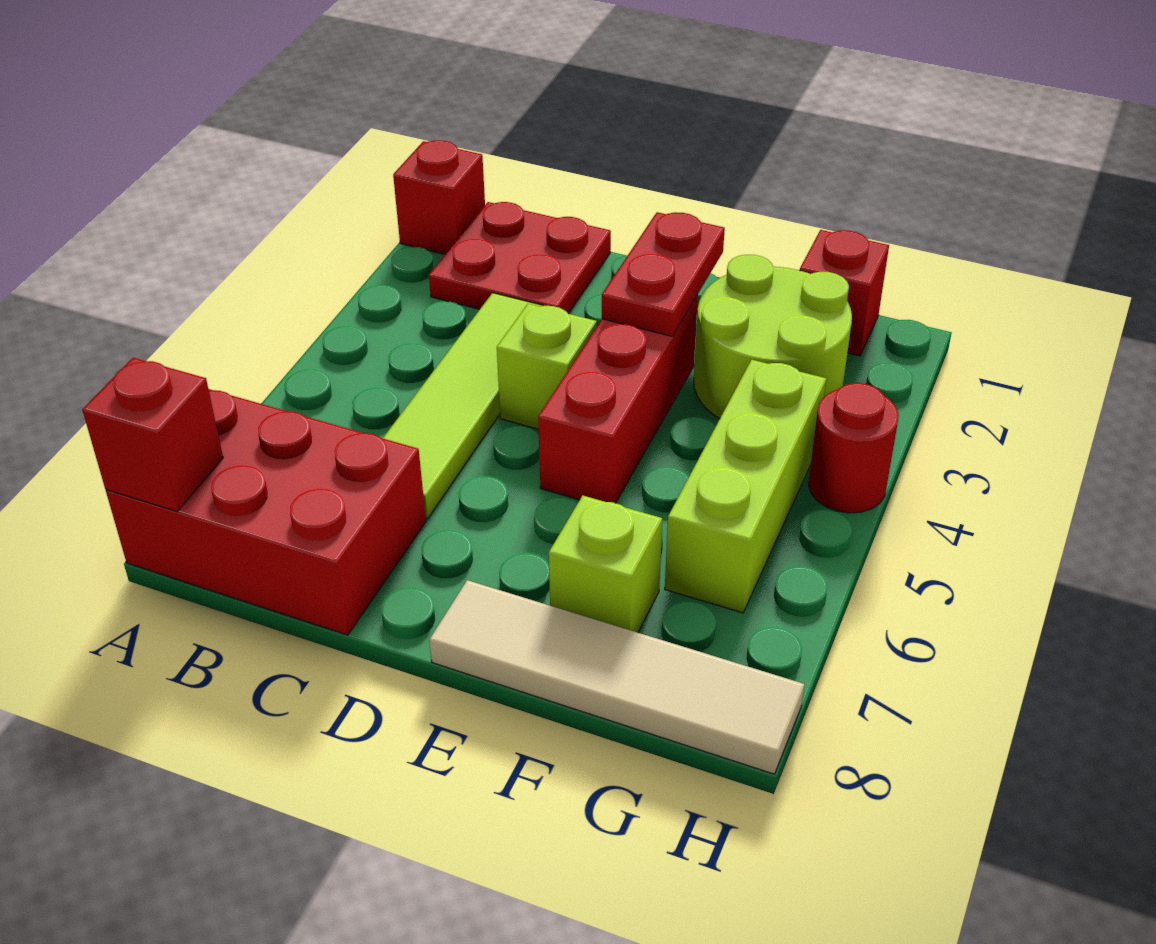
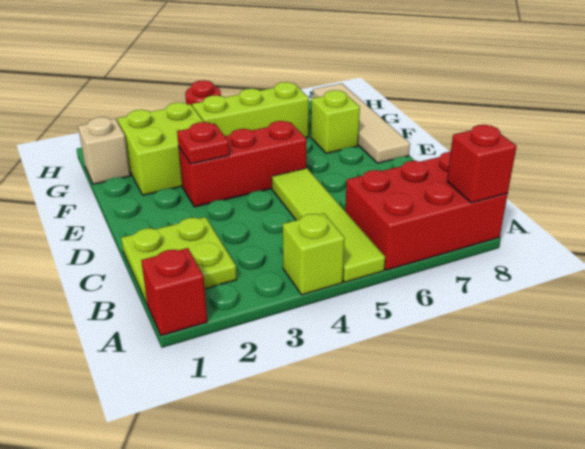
red brick A7:C8 level 1 -> red brick A6:B8 level 1
red plate B1:C2 level 1 -> lime plate B1:C2 level 1
lime tile C3:C6 level 1 -> lime tile A5:D5 level 1
lime brick D4 level 1 -> lime brick A4 level 1
red plate E2:E3 level 2 -> red plate E3 level 2
lime round brick F2:G3 level 1 -> lime brick F2:G3 level 1
red brick G1 level 1 -> tan brick G1 level 1

